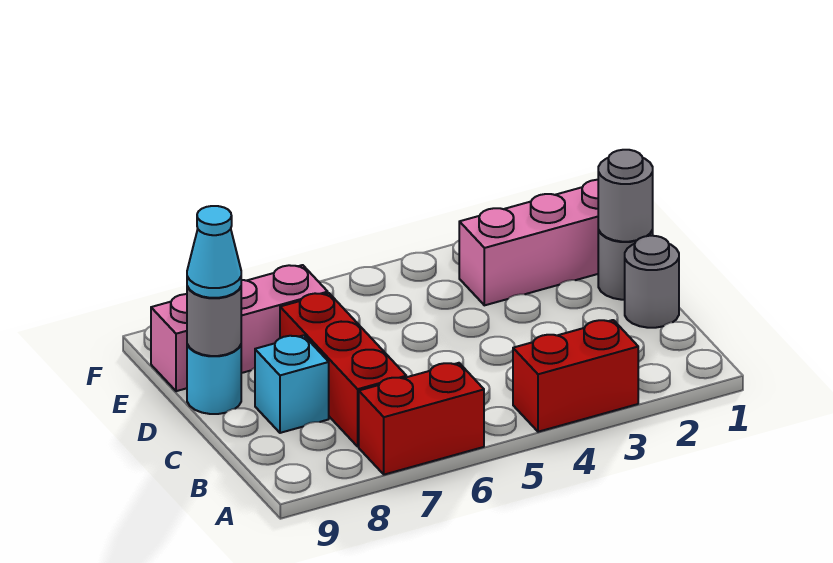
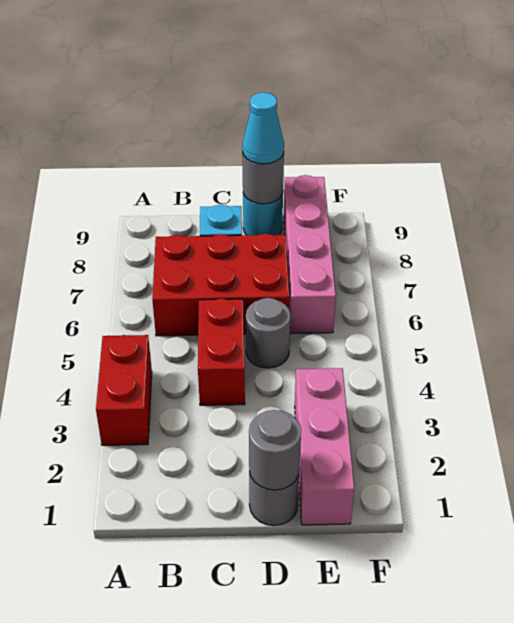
red brick A6:A7 level 1 -> red brick C4:C5 level 1
red brick B7:D7 level 1 -> red brick B6:D7 level 1
grey round brick C1 level 1 -> grey round brick D5 level 1
pink brick E7:E9 level 1 -> pink brick E6:E9 level 1

